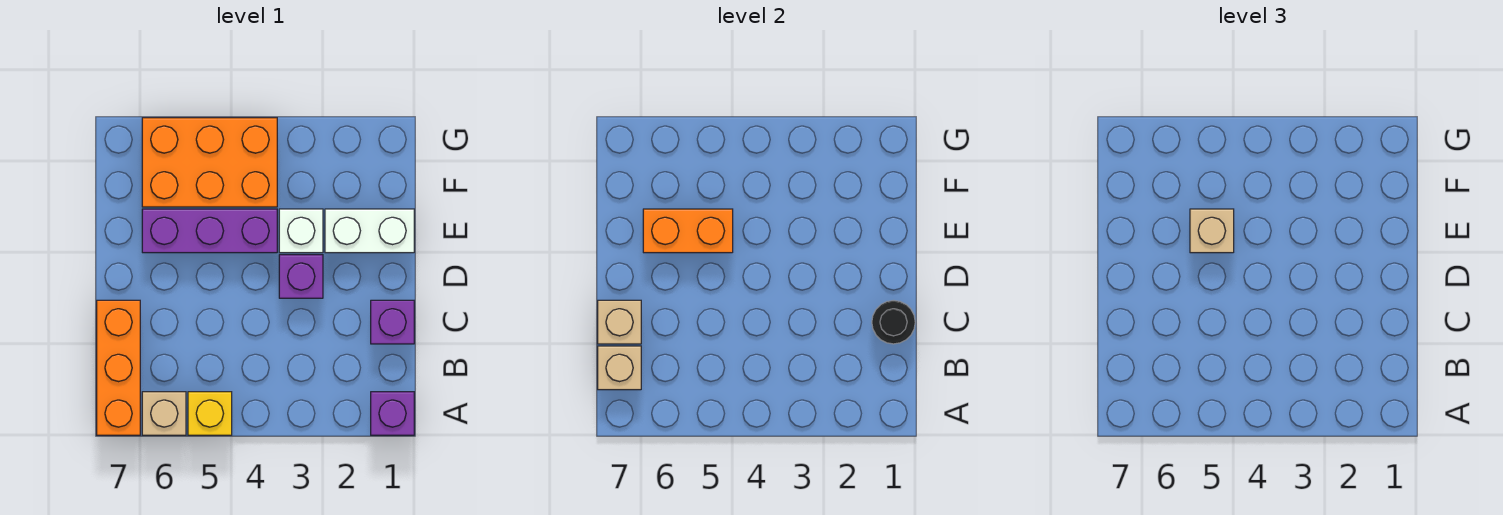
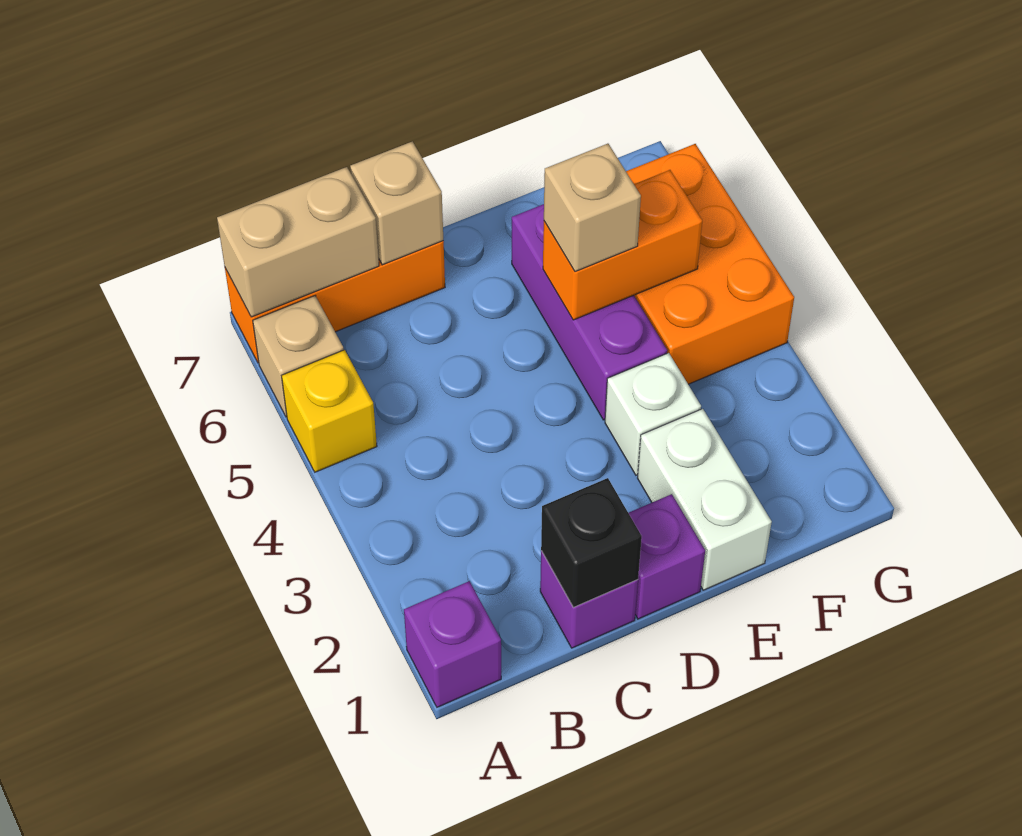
tan brick B7 level 2 -> tan brick A7:B7 level 2
black round brick C1 level 2 -> black brick C1 level 2
purple brick D3 level 1 -> purple brick D1 level 1
orange brick E5:E6 level 2 -> orange brick E5:F5 level 2

